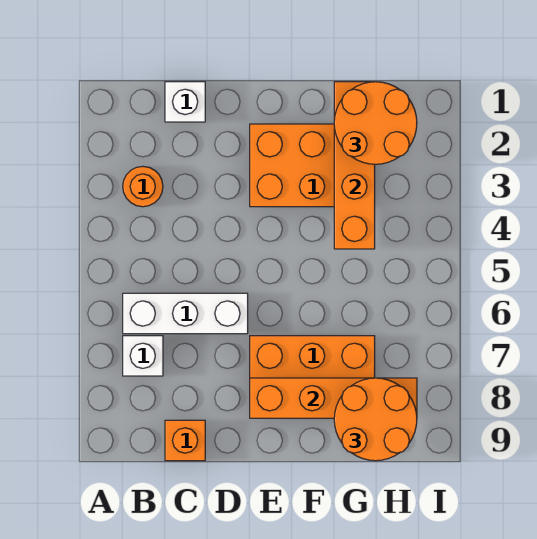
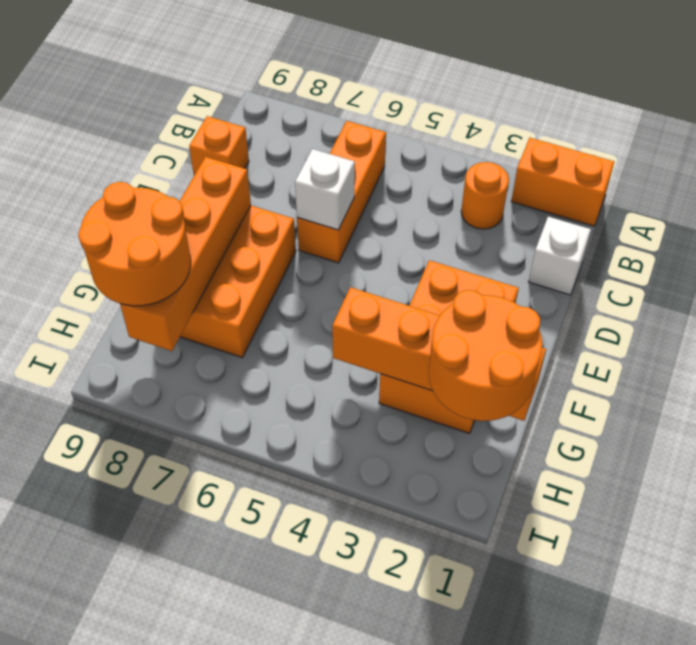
none -> orange brick A1:A2 level 1
white brick B6:D6 level 1 -> orange brick B6:D6 level 1
white brick B7 level 1 -> white brick D6 level 2

